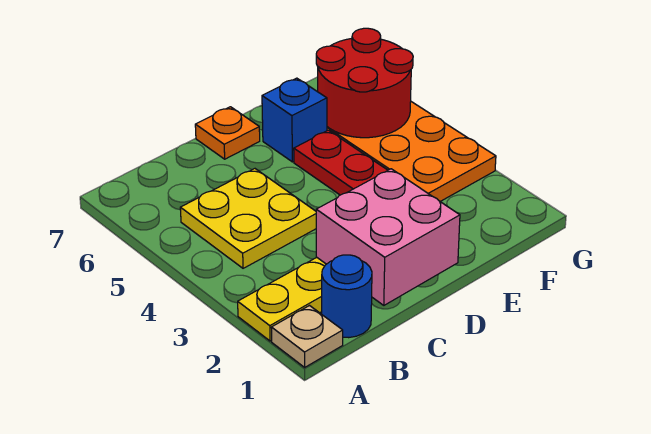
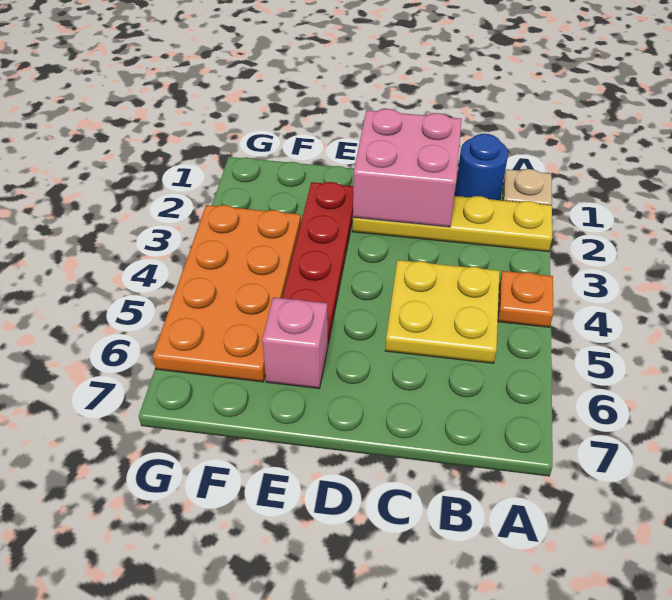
orange plate D7 level 1 -> orange plate A4 level 1
blue brick E6 level 1 -> pink brick E6 level 1
red round brick F5:G6 level 2 -> none

